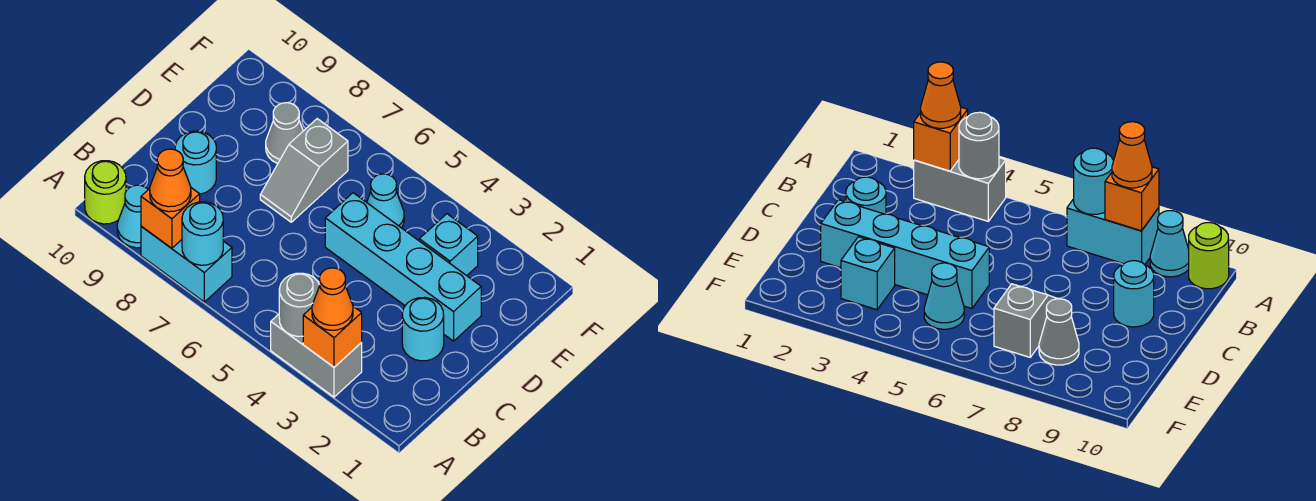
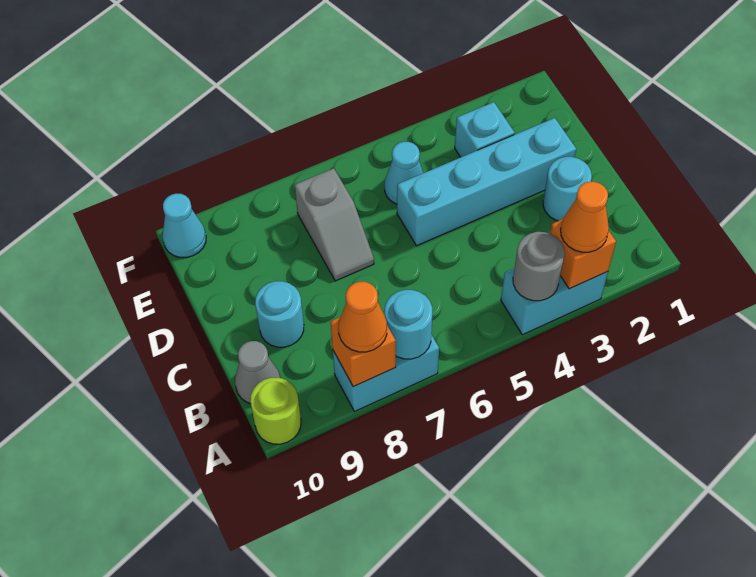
grey brick A3:A4 level 1 -> cyan brick A3:A4 level 1
cyan cone A9 level 1 -> cyan cone F10 level 1
grey cone E8 level 1 -> grey cone B10 level 1

